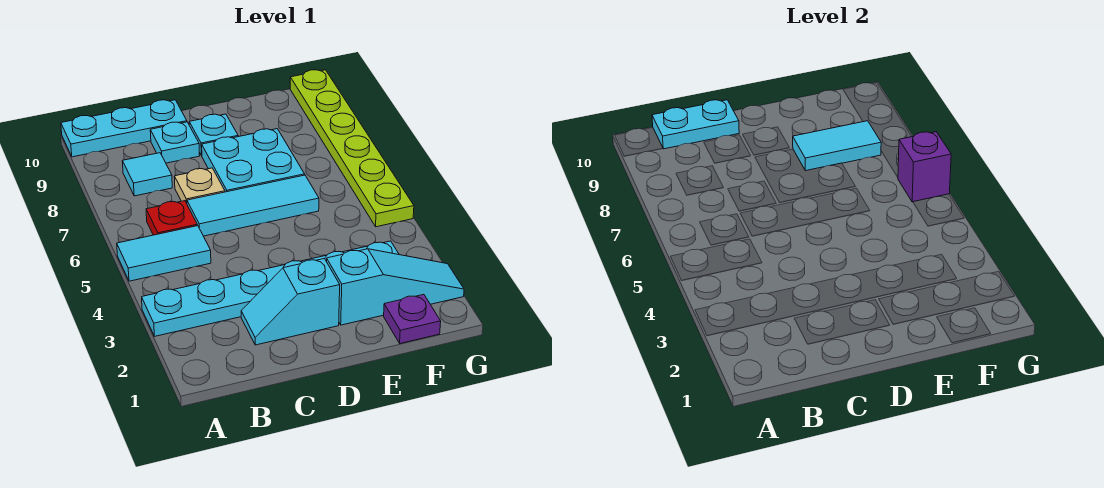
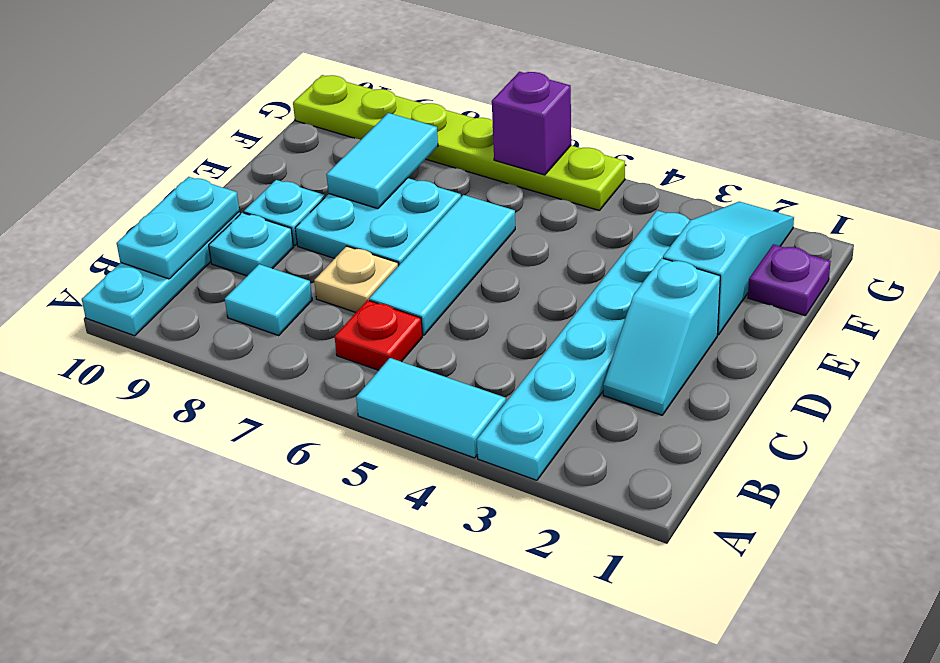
cyan tile A5:B5 level 1 -> cyan tile A4:A5 level 1

